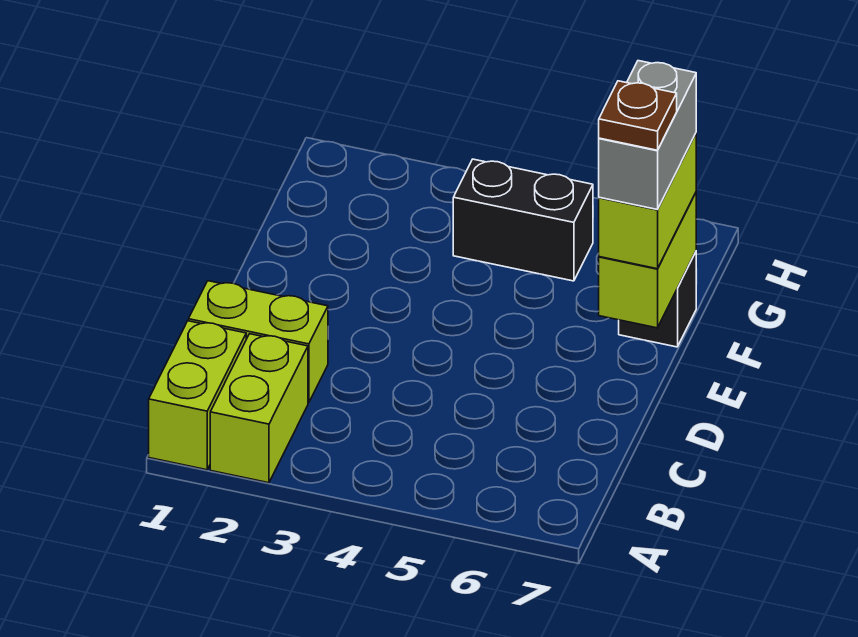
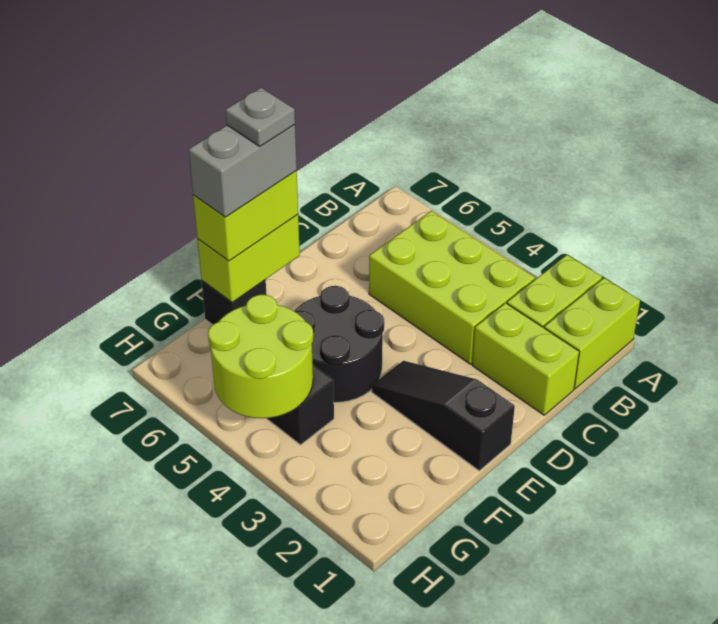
none -> lime brick B3:C5 level 1
none -> black slope E1:E3 level 1 top 1
none -> black round brick E4:F5 level 1
brown plate E7 level 5 -> grey plate E7 level 5
none -> lime round brick G4:H5 level 2

